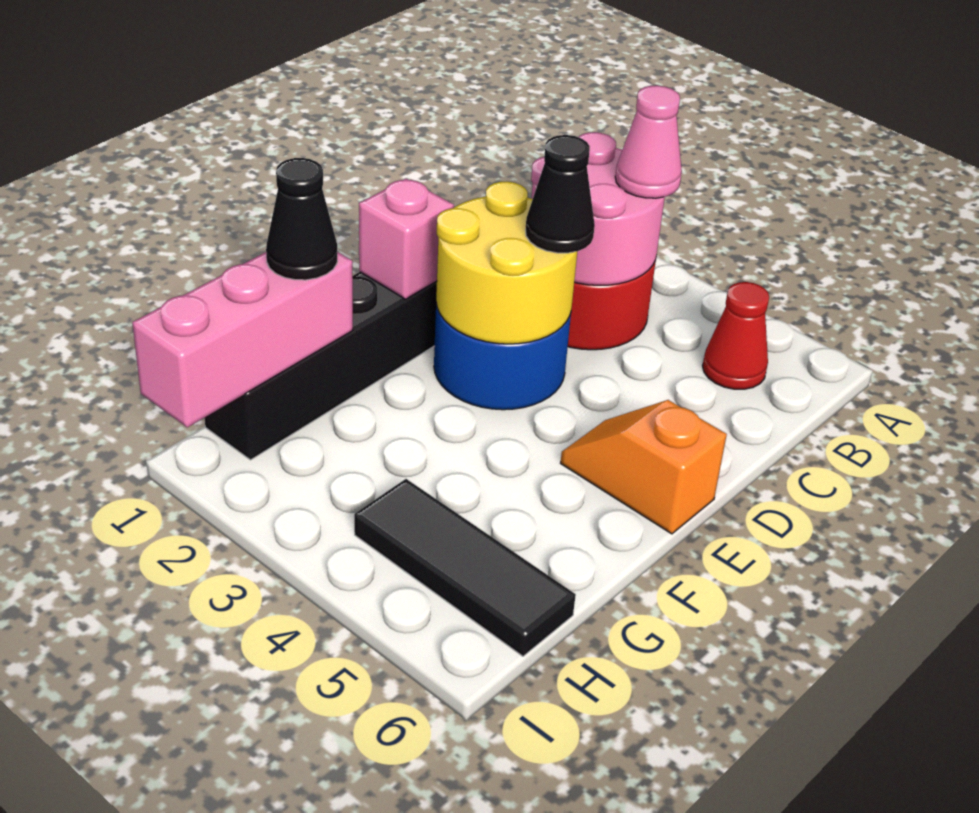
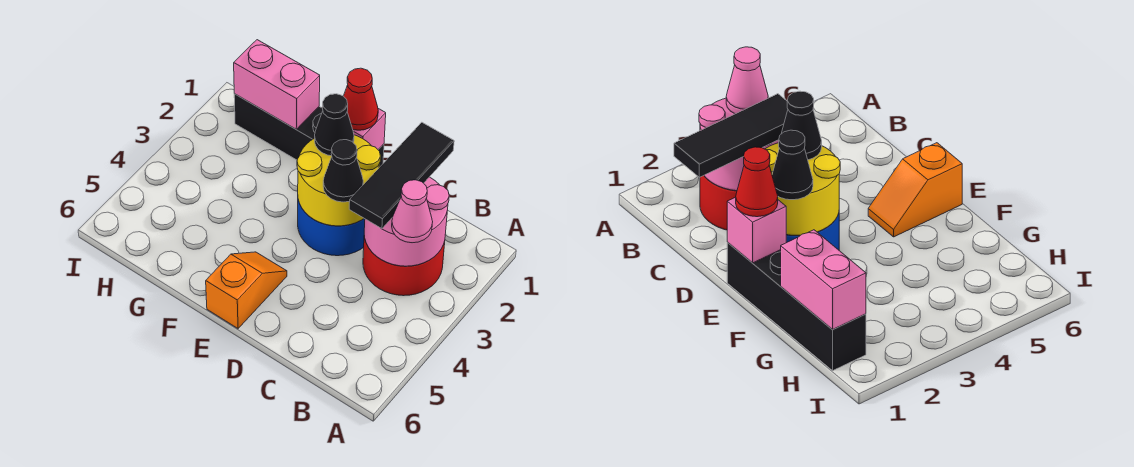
red cone B5 level 1 -> red cone E1 level 3
pink brick G1:I1 level 2 -> pink brick G1:H1 level 2
black cone G1 level 3 -> black cone E2 level 3
black tile H4:H6 level 1 -> black tile C1:C3 level 3

